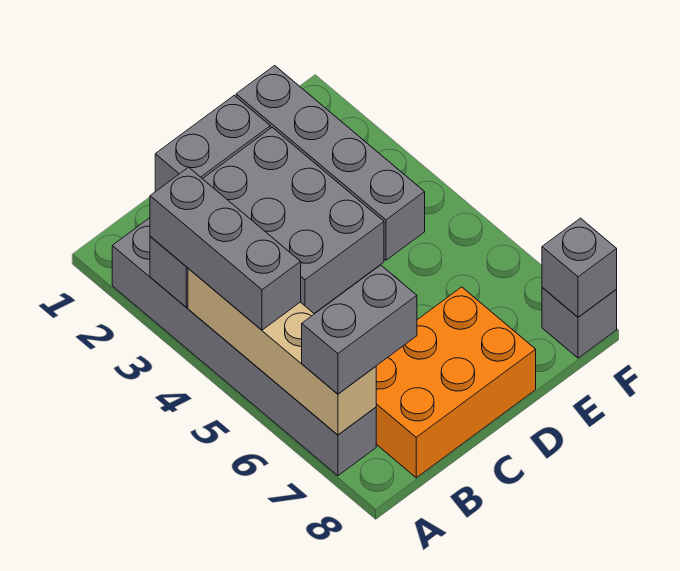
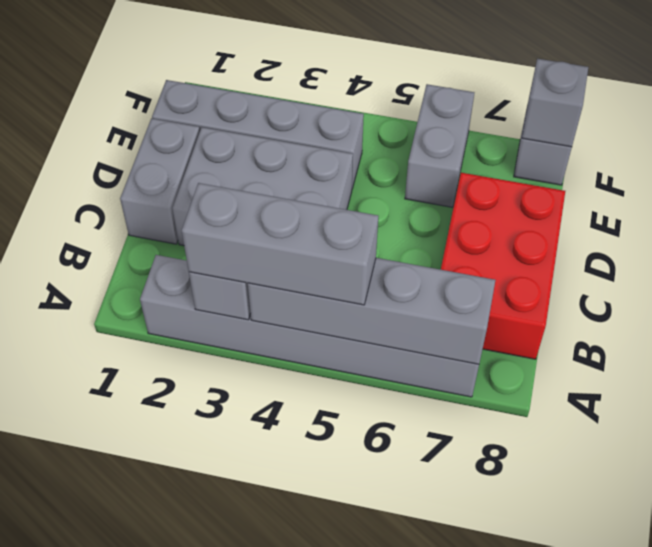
tan brick A4:A7 level 2 -> grey brick A4:A7 level 2
grey brick A7:B7 level 3 -> grey brick E6:F6 level 1
orange brick B7:D8 level 1 -> red brick B7:D8 level 1

